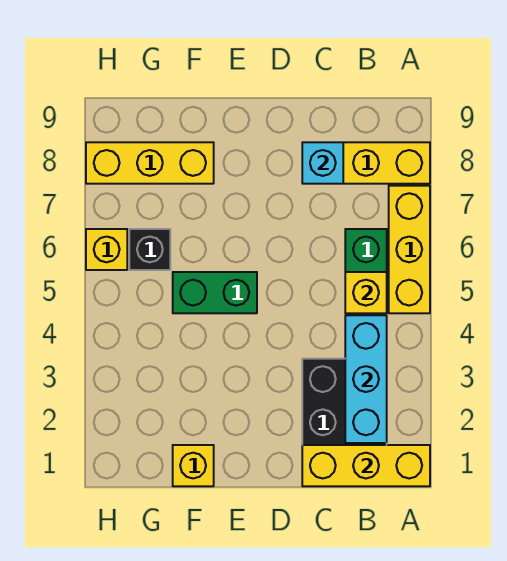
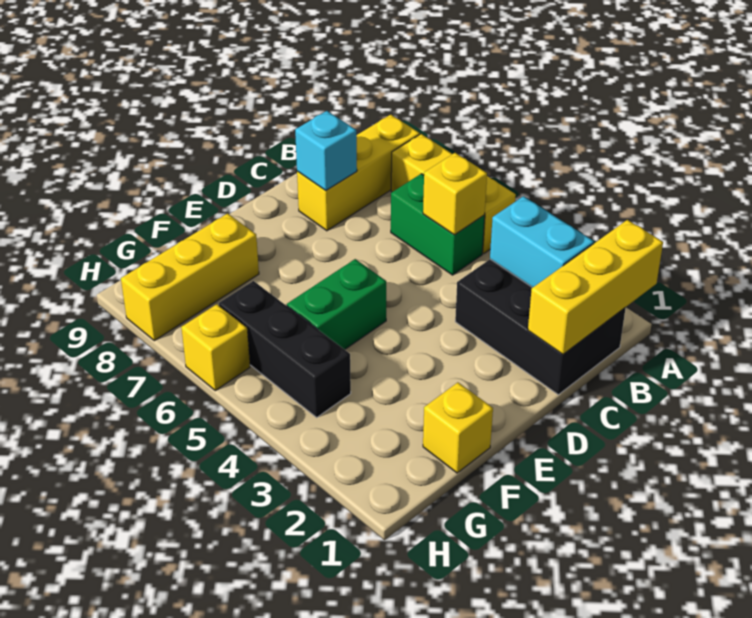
cyan brick B2:B4 level 2 -> cyan brick B2:B3 level 2
black brick G6 level 1 -> black brick G4:G6 level 1

